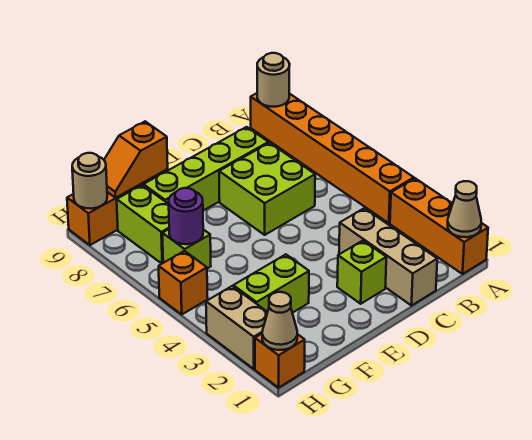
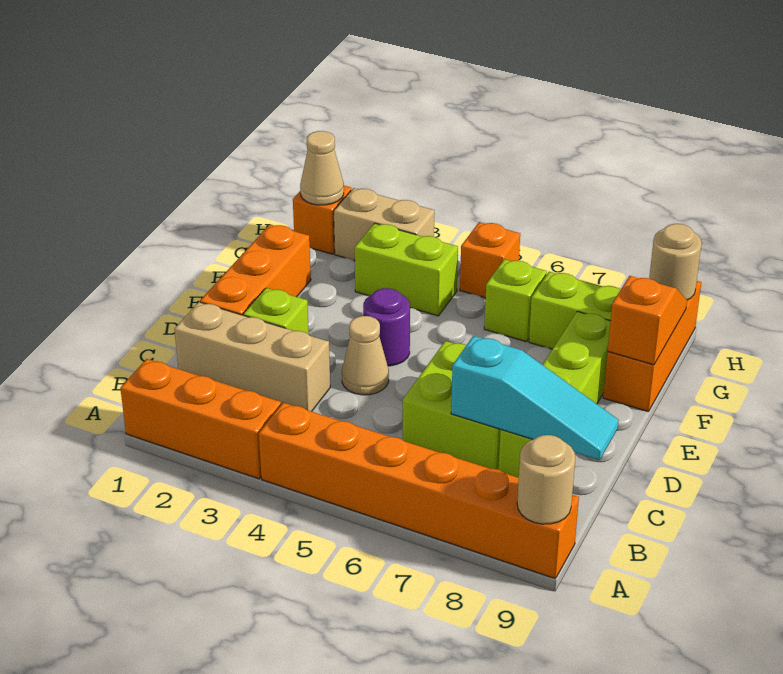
tan cone A1 level 2 -> tan cone D4 level 1
none -> cyan slope C7:C9 level 2 top 7
none -> orange brick D1:F1 level 1
lime brick F3:G3 level 1 -> lime brick G3:G4 level 1
purple round brick G6 level 2 -> purple round brick E4 level 1

